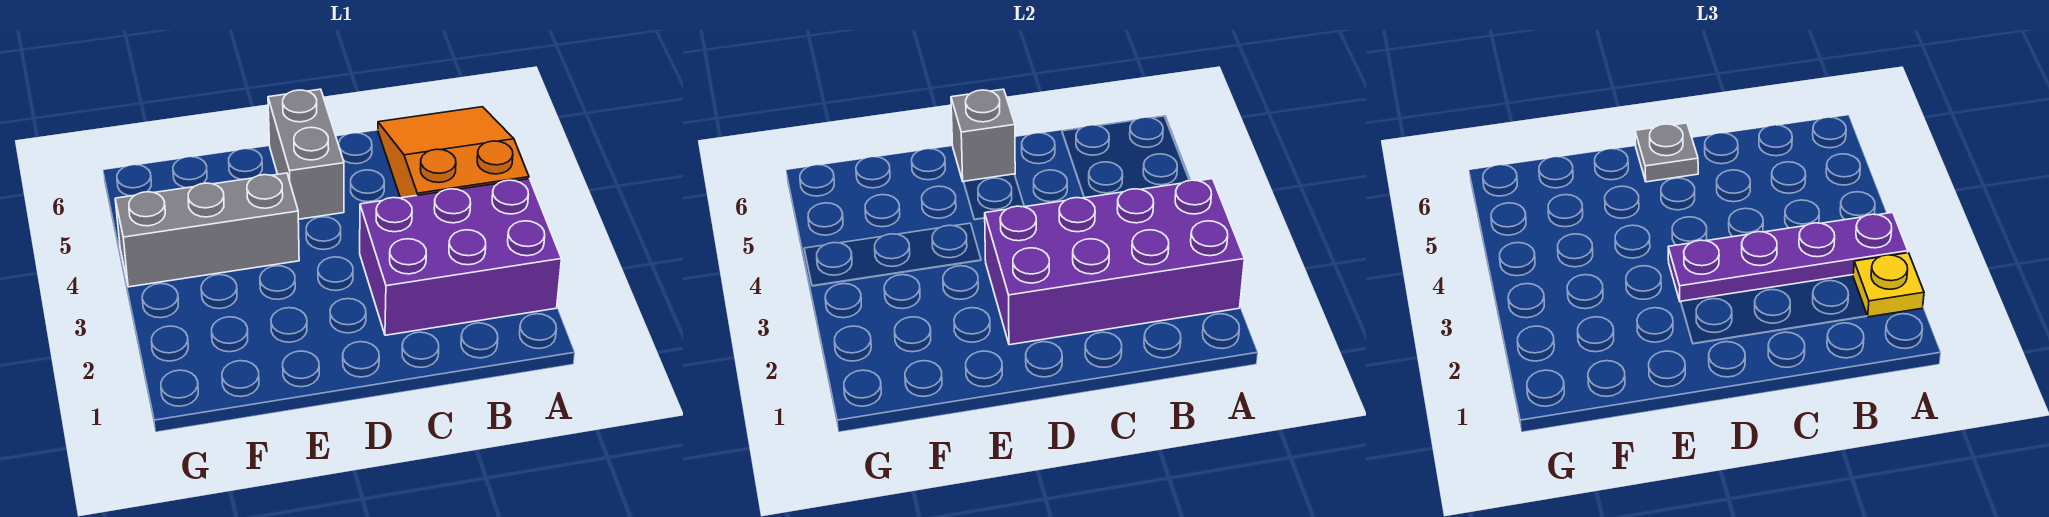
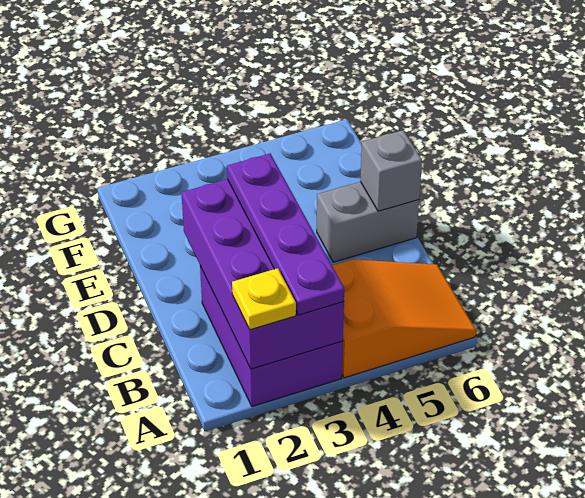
grey plate D6 level 3 -> none
grey brick E4:G4 level 1 -> none

